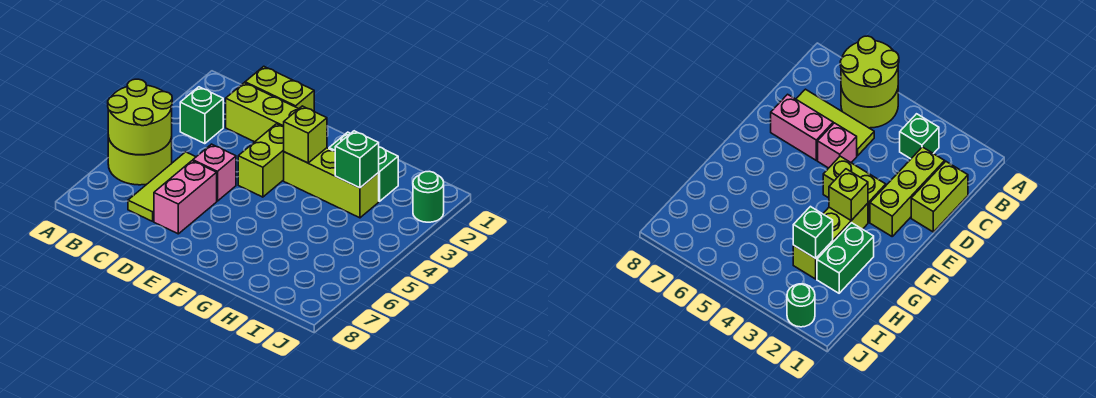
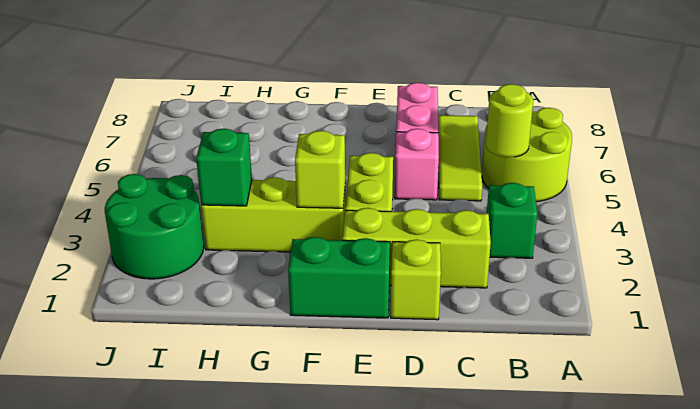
lime round brick A5:B6 level 2 -> lime round brick B5 level 2
lime brick C1:D1 level 1 -> lime brick D1 level 1
green brick G2:H2 level 1 -> green brick E1:F1 level 1
green round brick J2 level 1 -> green round brick I2:J3 level 1

